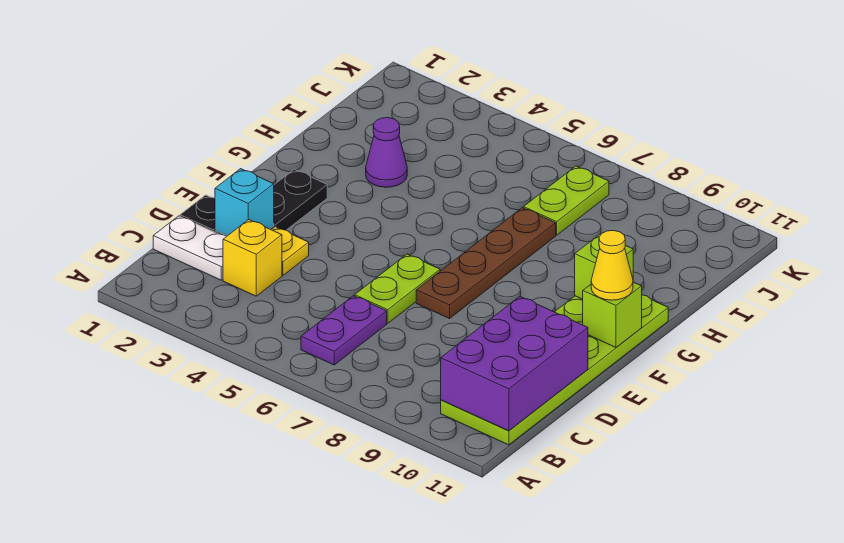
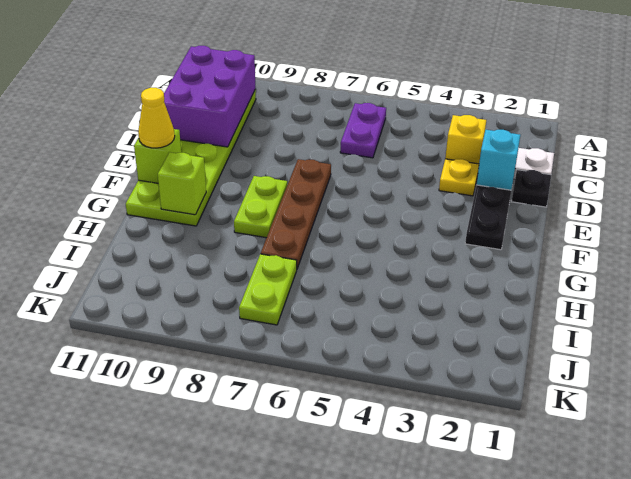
lime plate D6:E6 level 1 -> lime plate F8:G8 level 1
purple cone H3 level 1 -> none

